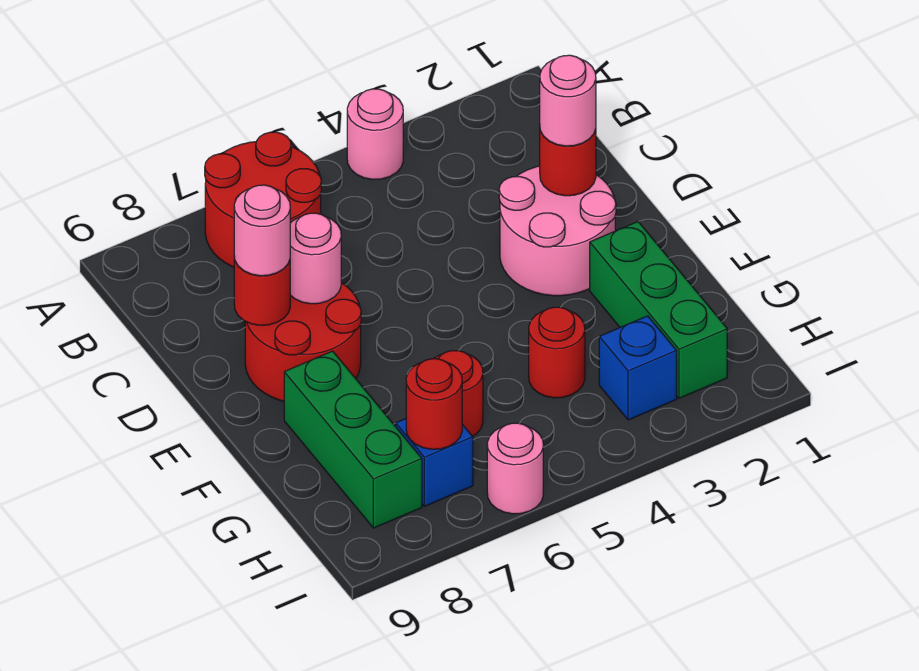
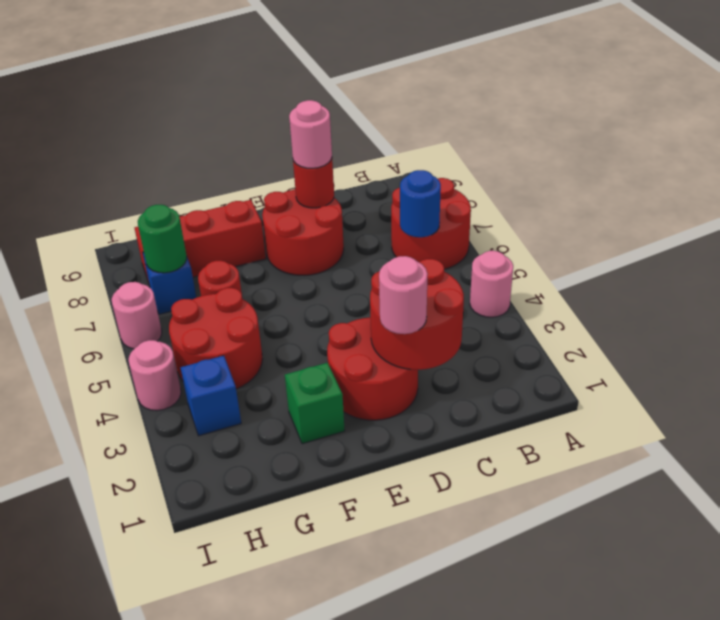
none -> blue round brick B6 level 2
pink round brick D2:E3 level 1 -> red round brick D2:E3 level 1
red round brick D2 level 2 -> red round brick C2:D3 level 2
pink round brick D7 level 2 -> pink round brick I4 level 1
green brick F2:H2 level 1 -> green brick F2 level 1
green brick F8:H8 level 1 -> red brick F8:H8 level 1
red round brick G4 level 1 -> red round brick G4:H5 level 1
red round brick H7 level 2 -> green round brick H7 level 2

